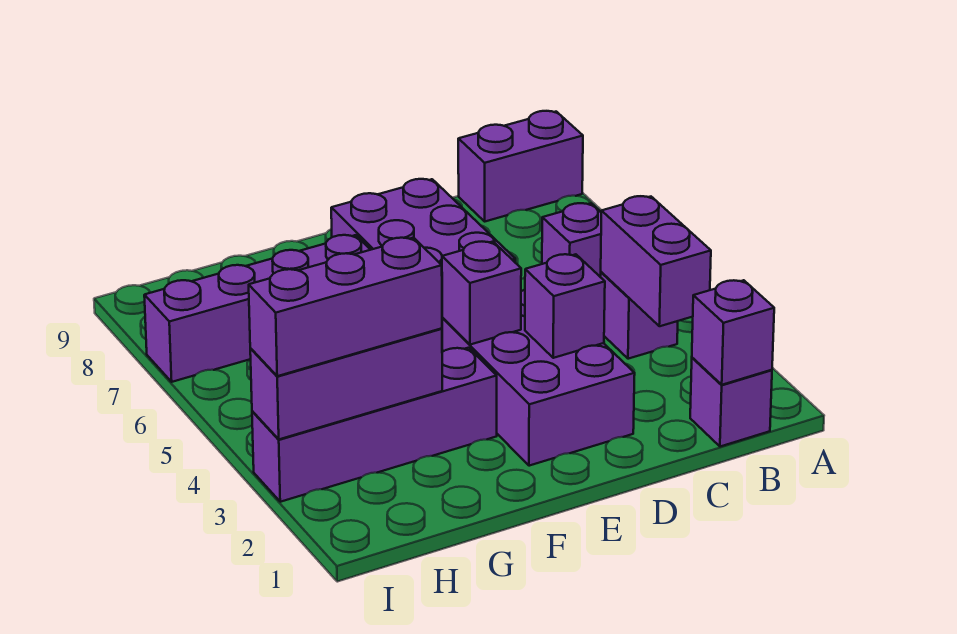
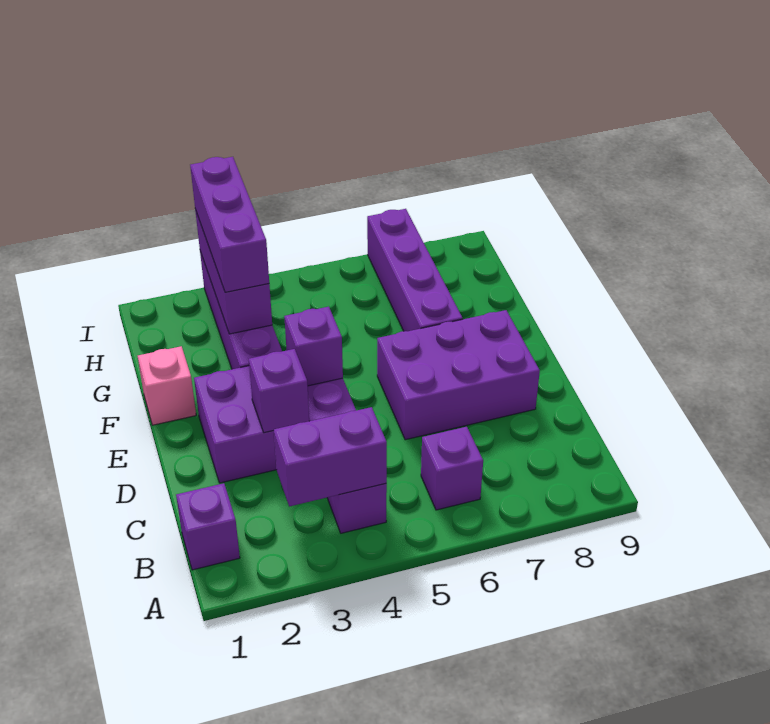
purple brick A9:B9 level 1 -> none
purple brick B1 level 2 -> none
none -> pink brick F1 level 1

